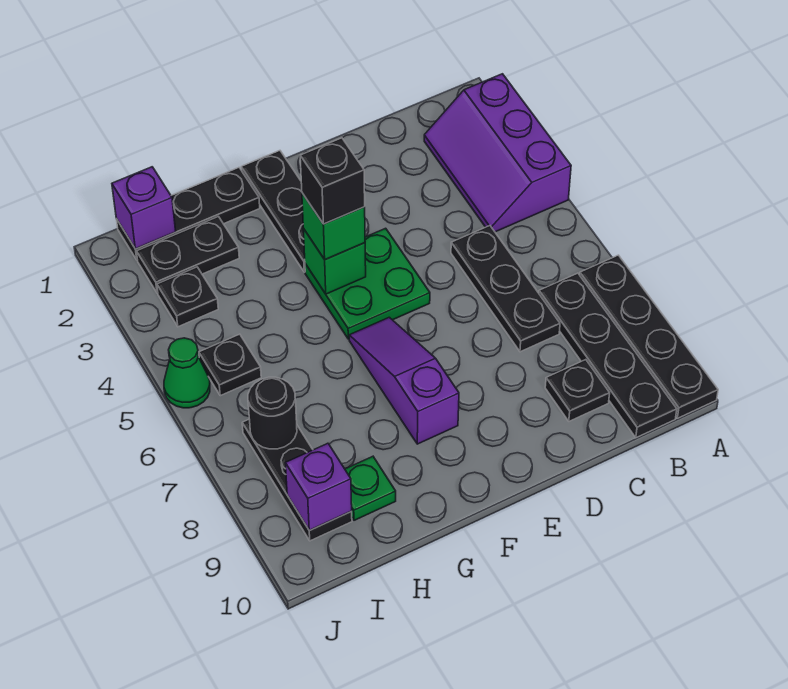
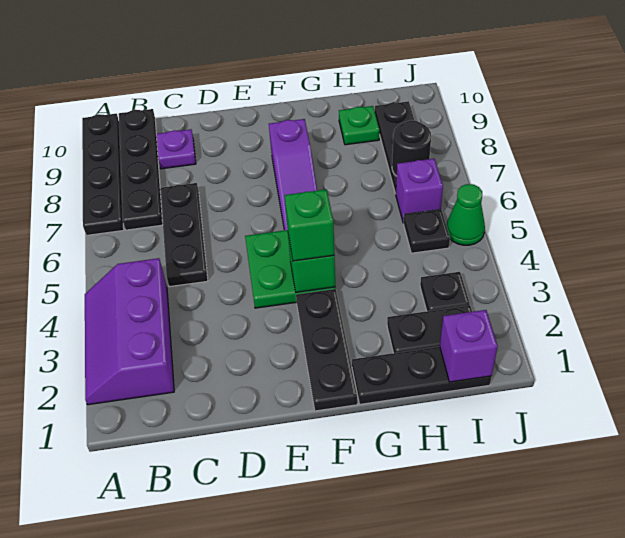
purple slope A2:B4 level 1 top A -> purple slope A2:B4 level 1 top B
black plate C9 level 1 -> purple plate C9 level 1
black brick F4 level 4 -> none
purple brick I9 level 2 -> purple brick I6 level 1

